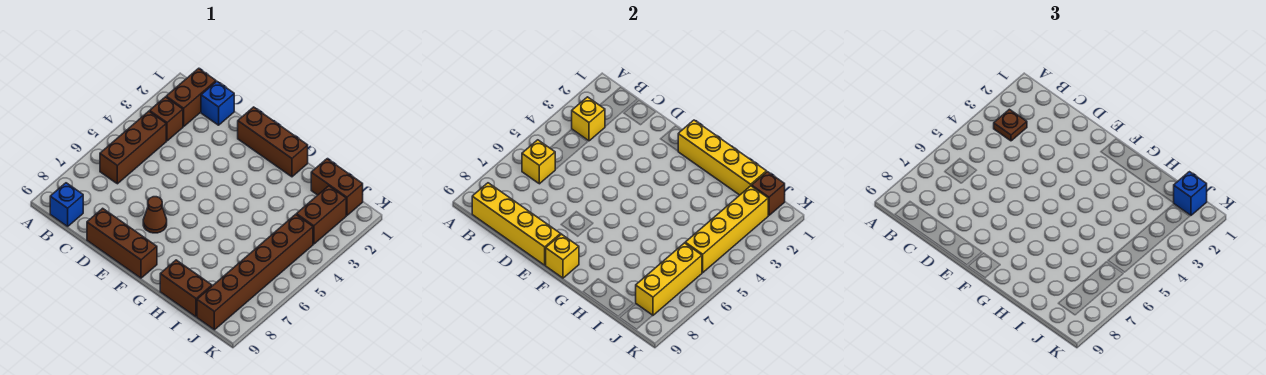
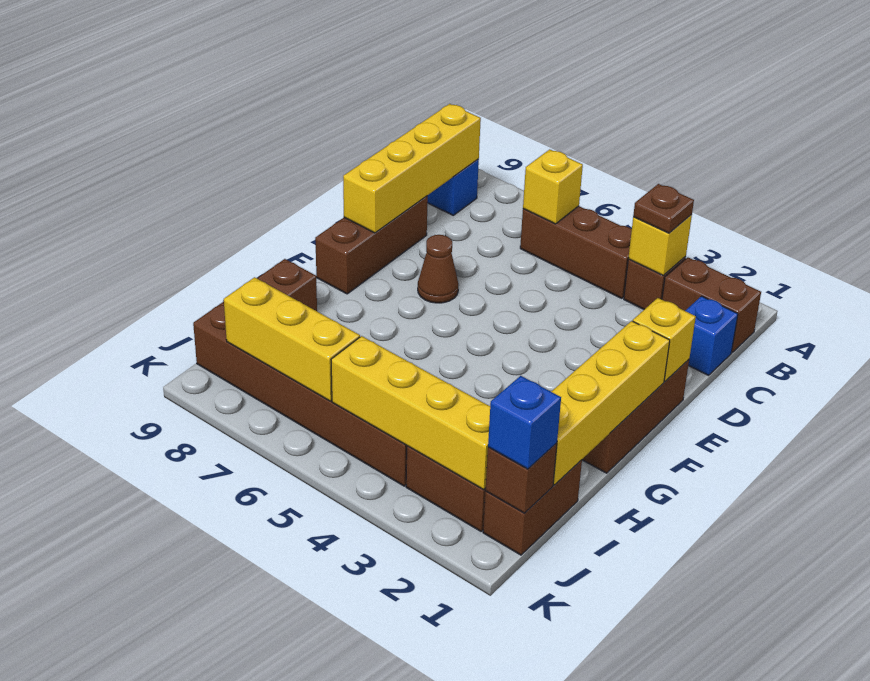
yellow brick F9 level 2 -> yellow brick E1 level 2

